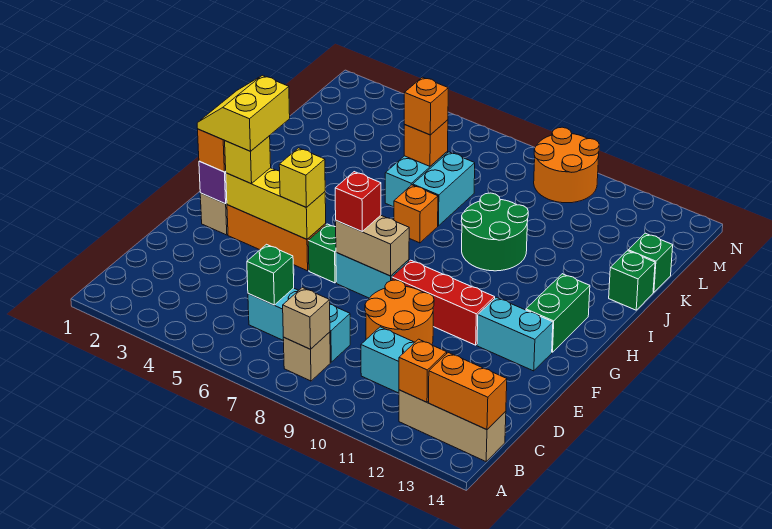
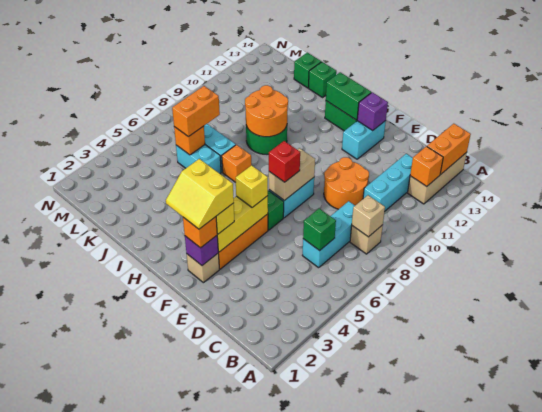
red brick F9:F11 level 1 -> none
none -> purple brick F13 level 2
none -> green brick G13:H13 level 2
orange brick K6 level 3 -> orange brick K6:K7 level 3
orange round brick M9:N10 level 1 -> orange round brick I9:J10 level 2

